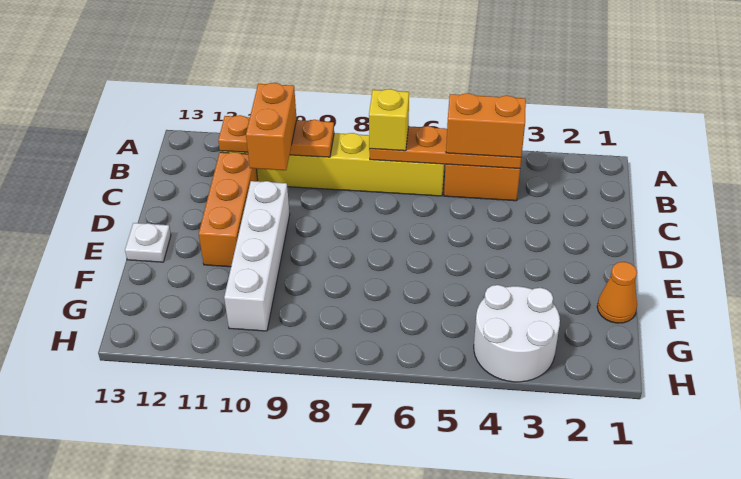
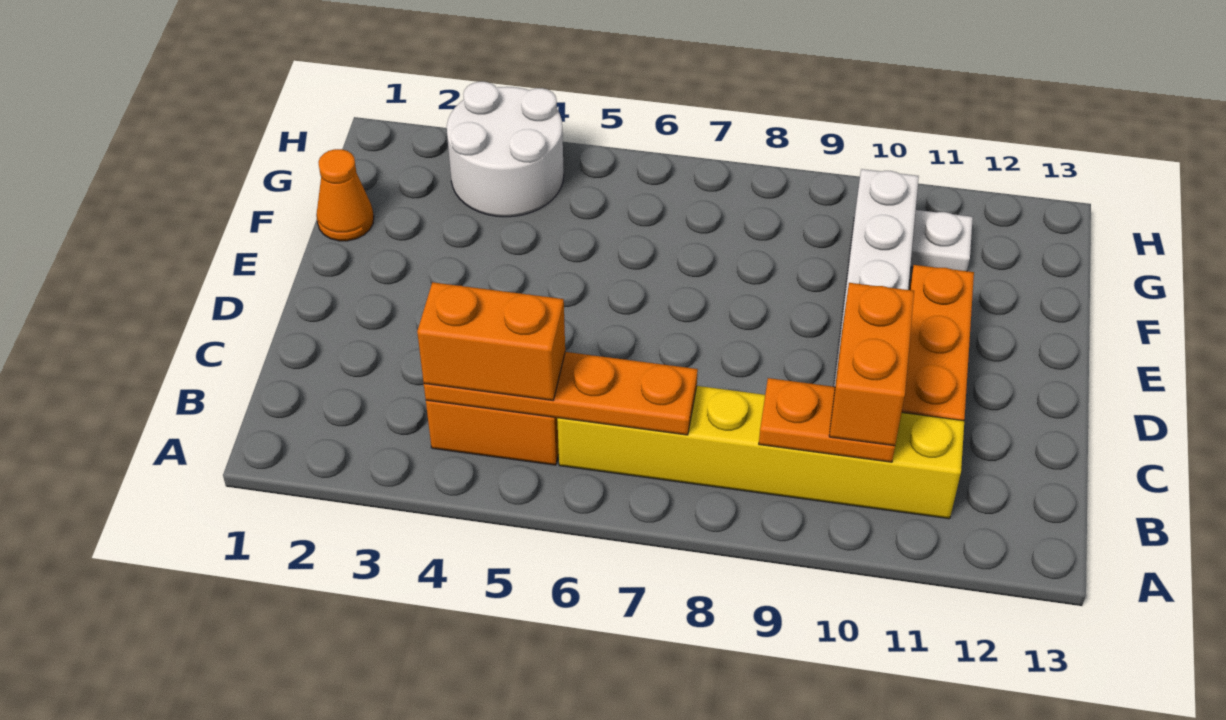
yellow brick B7 level 3 -> none
orange plate B9:B11 level 2 -> orange plate B9:B10 level 2
white plate E13 level 1 -> white plate G11 level 1

